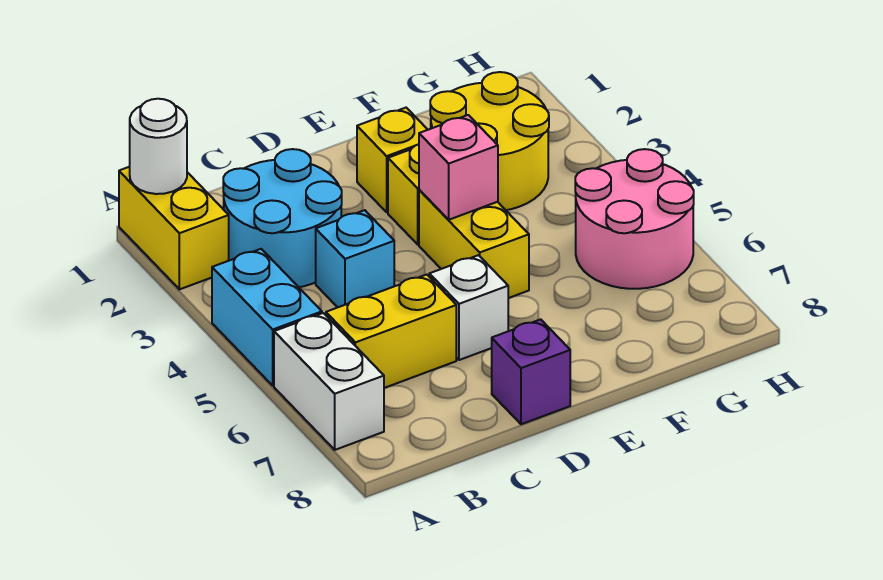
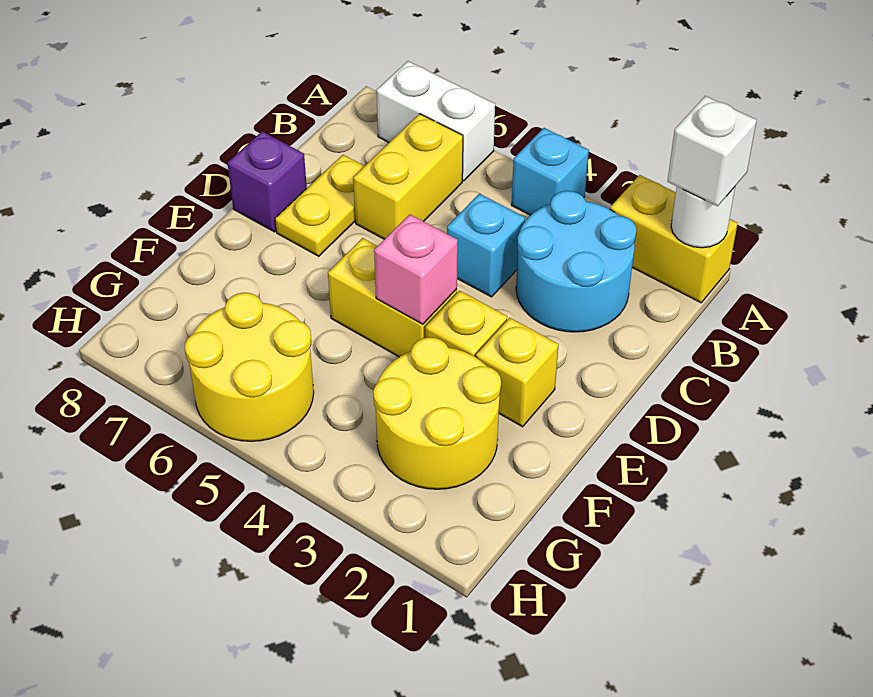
cyan brick A4:A5 level 1 -> cyan brick A4 level 1
none -> yellow plate C7:D7 level 1
white brick D6 level 1 -> white brick A1 level 3
pink round brick G5:H6 level 1 -> yellow round brick G5:H6 level 1

